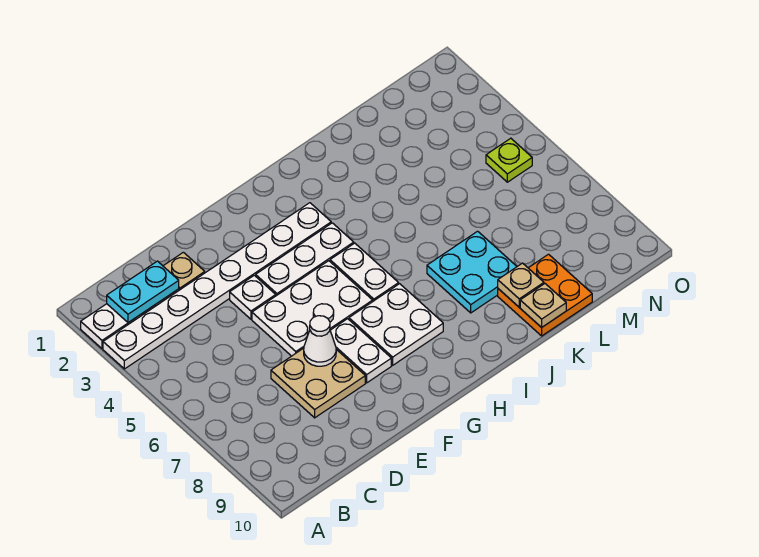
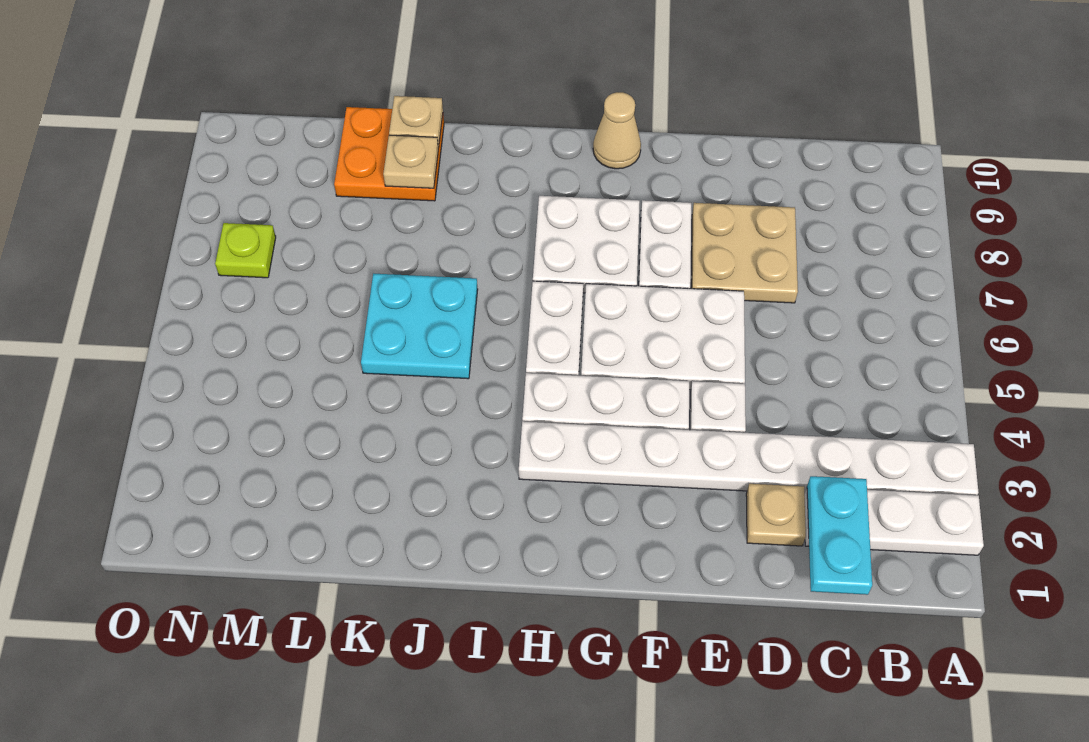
cyan plate B2:C2 level 2 -> cyan plate C1:C2 level 2
white cone E7 level 2 -> none
none -> tan cone G10 level 1
cyan plate J7:K8 level 1 -> cyan plate J5:K6 level 1
lime plate N5 level 1 -> lime plate N7 level 1

